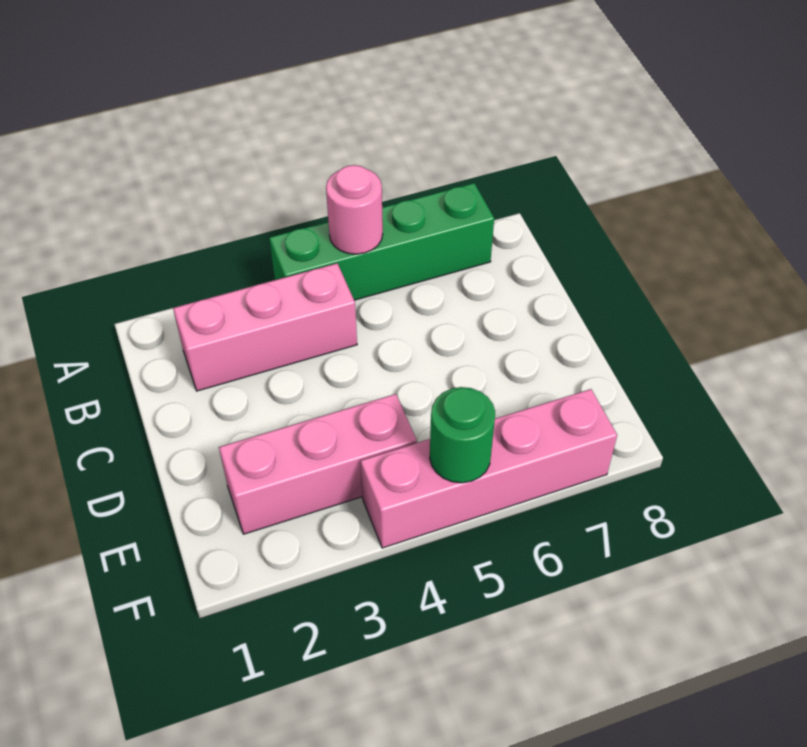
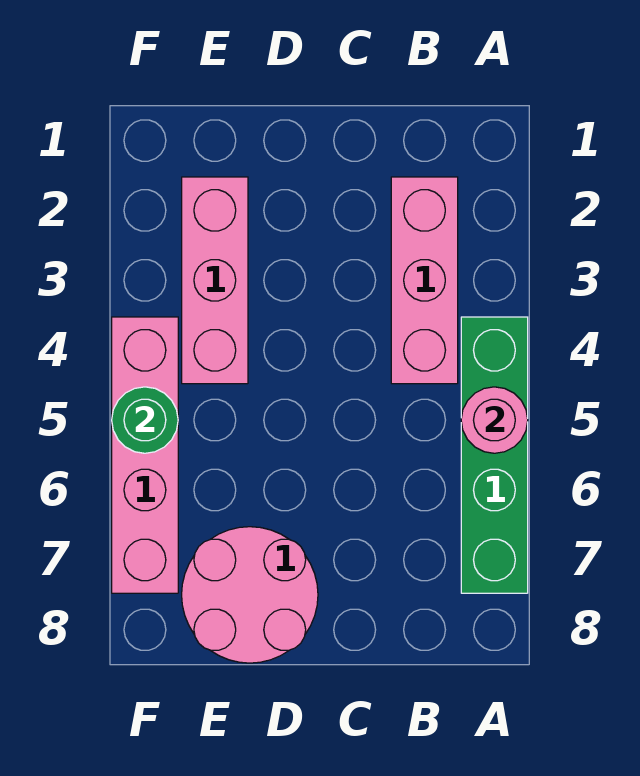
none -> pink round brick D7:E8 level 1

